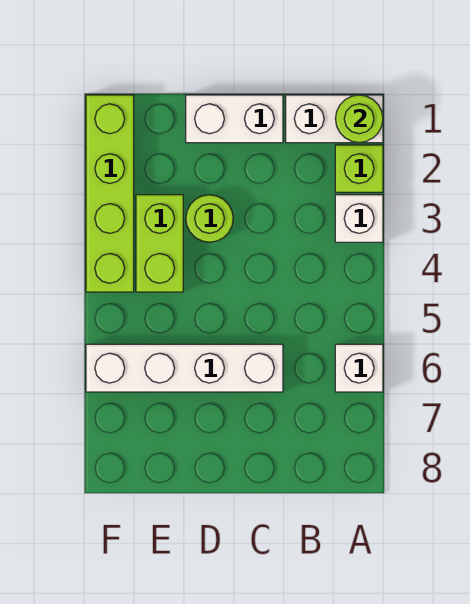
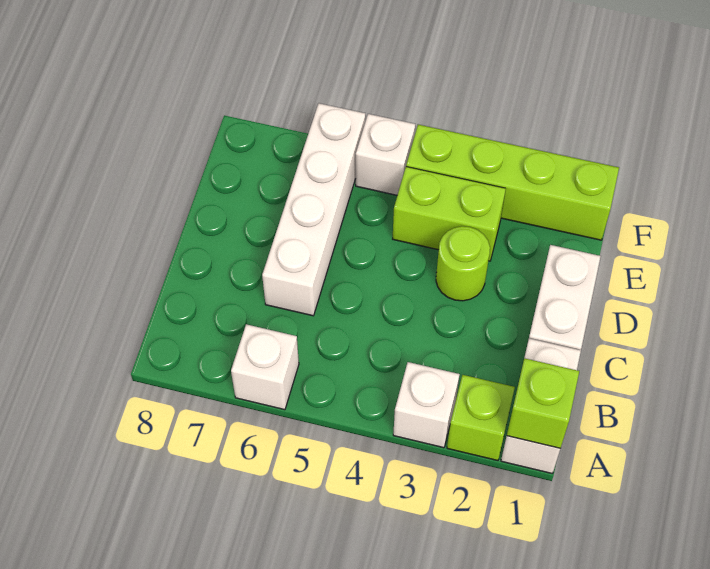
lime round brick A1 level 2 -> lime brick A1 level 2
none -> white brick F5 level 1

